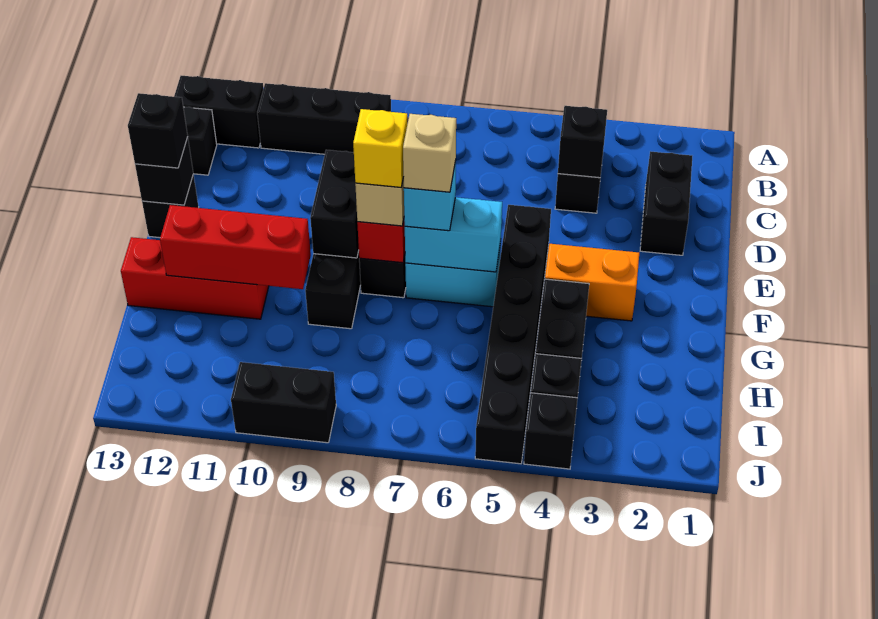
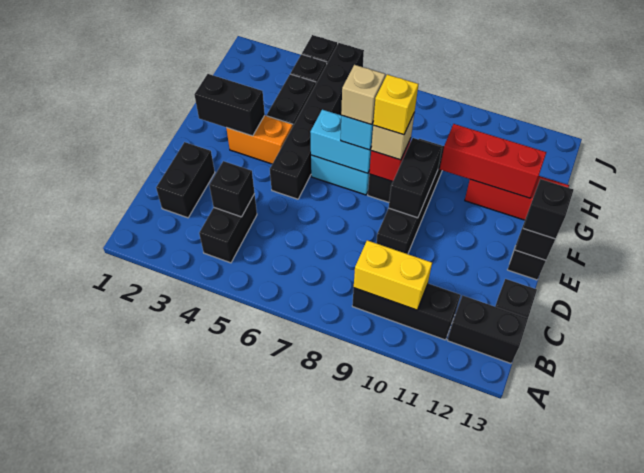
none -> yellow brick B9:B10 level 2
black brick J9:J10 level 1 -> black brick F2:F3 level 2

